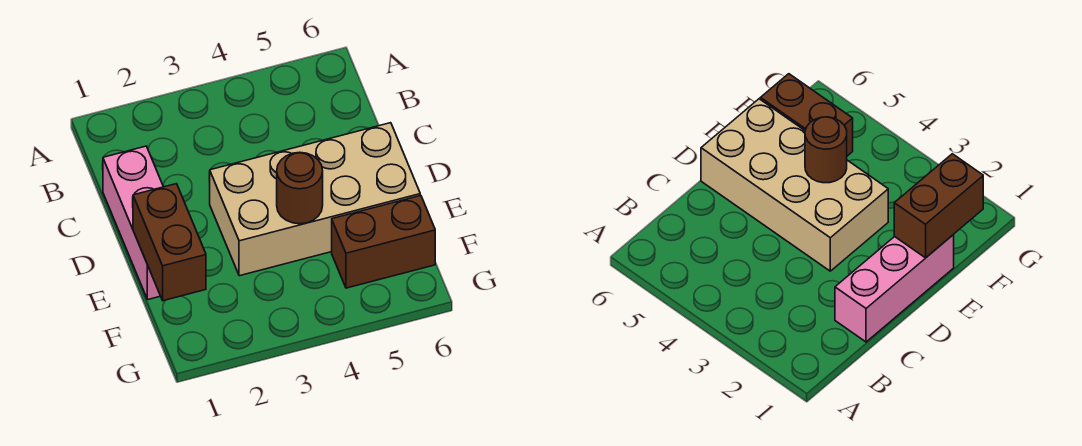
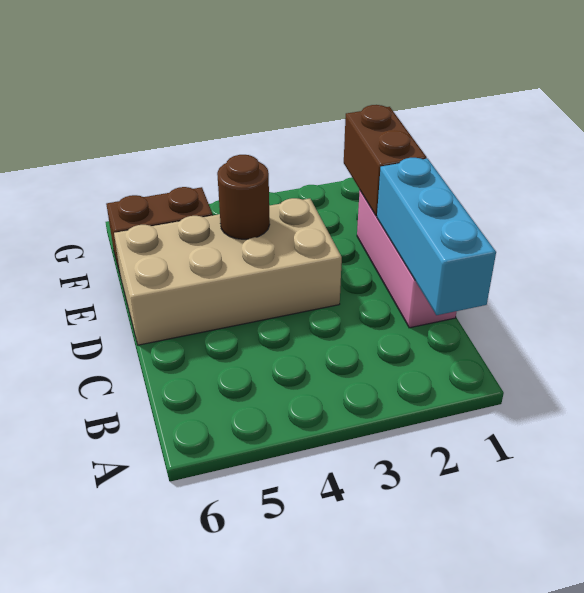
none -> cyan brick B1:D1 level 2

